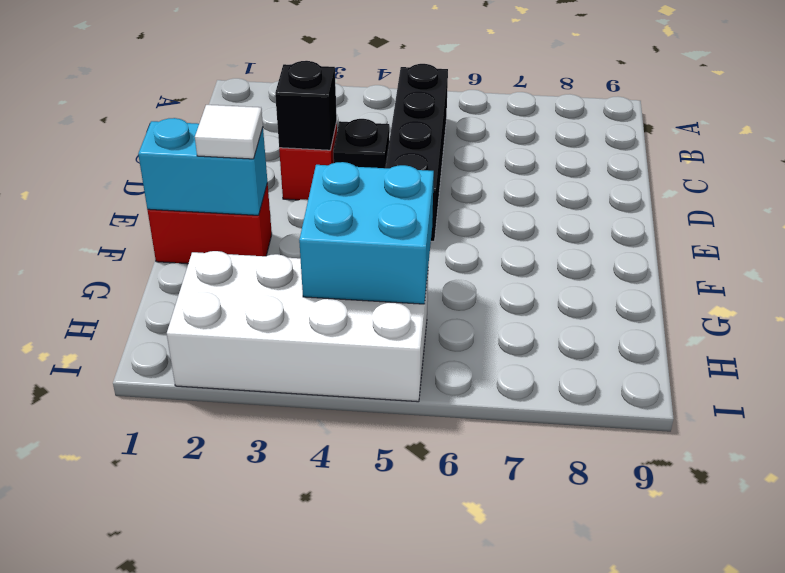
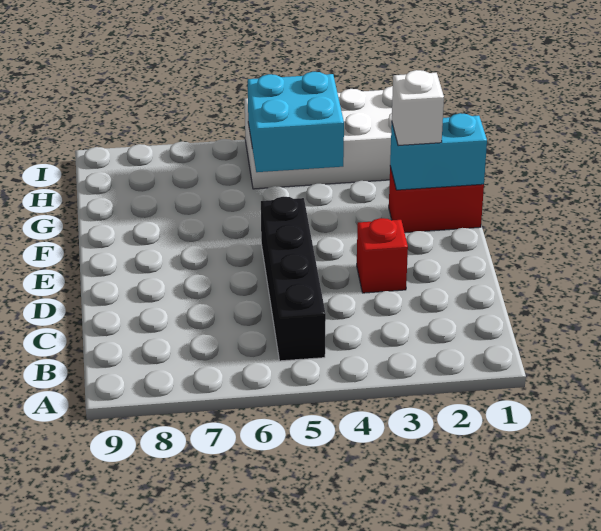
black brick D3 level 2 -> none
black brick D4 level 1 -> none
white tile F2 level 3 -> white brick F2 level 3

